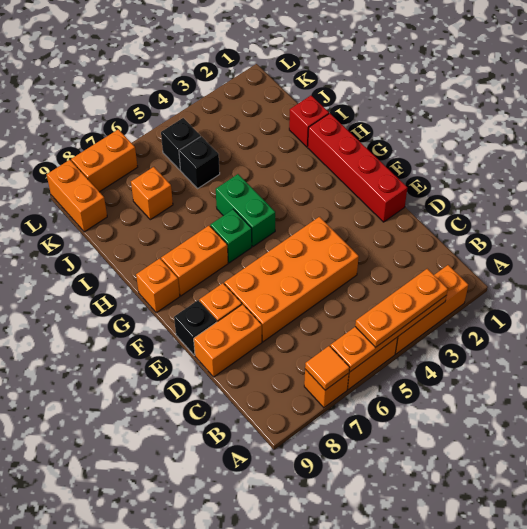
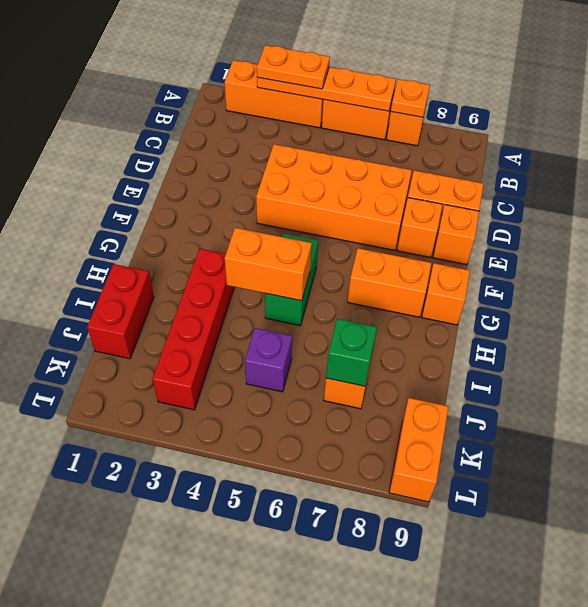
orange plate A3:A5 level 3 -> orange plate A3:A4 level 3
orange tile A7 level 2 -> orange plate A7 level 2
red brick E1:H1 level 1 -> red brick H3:K3 level 1
black brick E9 level 1 -> orange brick E9 level 1
green brick G6 level 1 -> green brick J7 level 2
red brick I1 level 1 -> red brick I1:J1 level 1
black brick J5 level 1 -> purple brick J5 level 1
black brick K5 level 1 -> none
orange brick L7:L8 level 1 -> orange brick H4:H5 level 2

